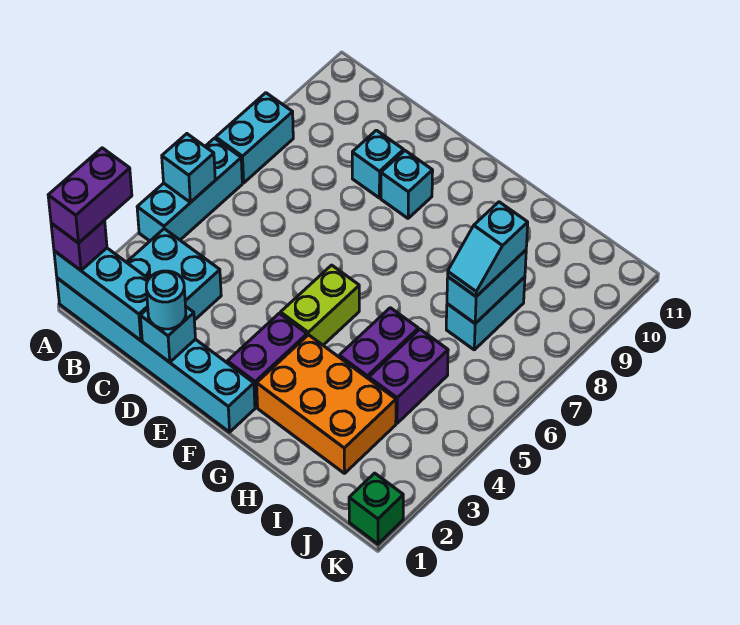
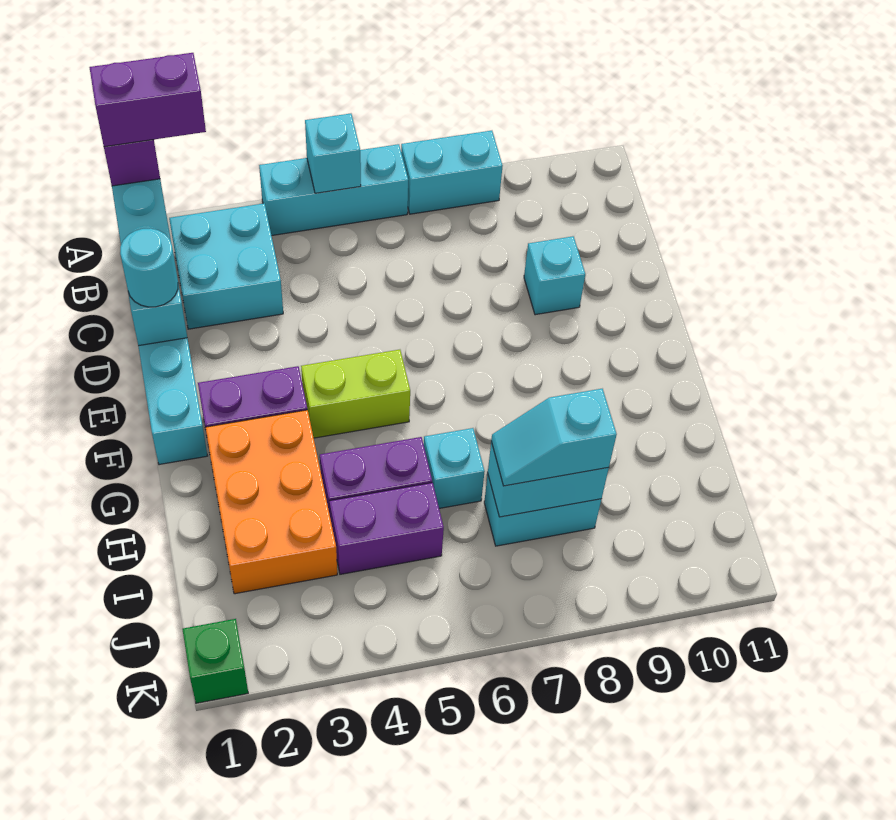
cyan brick E9 level 1 -> cyan brick H6 level 1

